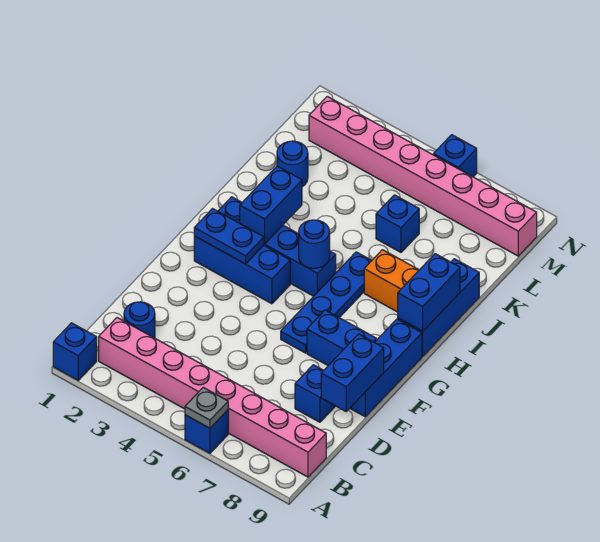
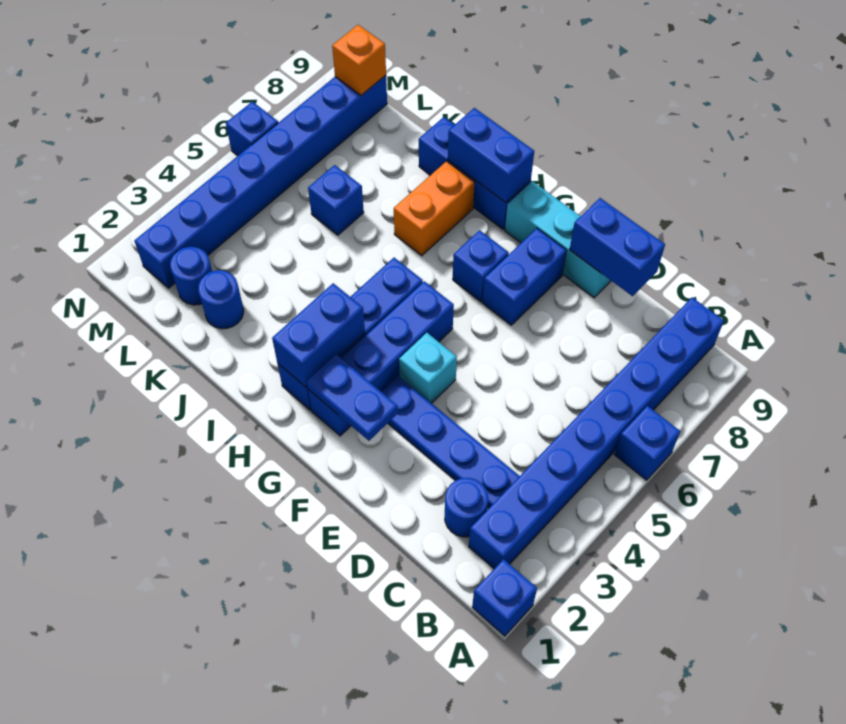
grey plate A6 level 2 -> none
pink brick B2:B9 level 1 -> blue brick B2:B9 level 1
blue brick D8 level 1 -> blue brick G7 level 1
blue brick E9:G9 level 1 -> cyan brick E9:G9 level 1
none -> cyan brick F4 level 1
blue plate F6:I6 level 1 -> blue plate C3:F3 level 1
blue brick G2:G4 level 1 -> blue brick G2:G5 level 1
blue plate G2:G3 level 2 -> blue plate F2:G2 level 2
blue brick H3:I3 level 2 -> blue brick H2:H3 level 2
blue round brick H5 level 2 -> blue round brick L2 level 1
pink brick M2:M9 level 1 -> blue brick M2:M9 level 1
none -> orange brick M9 level 2

